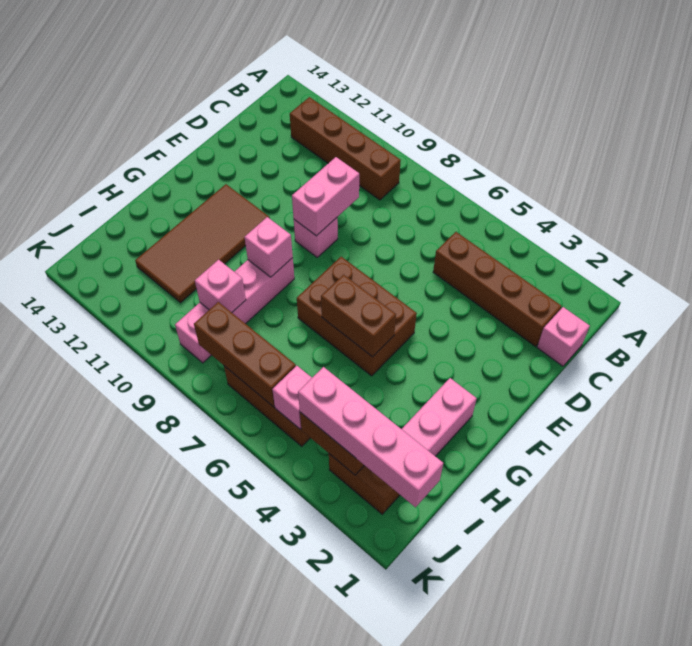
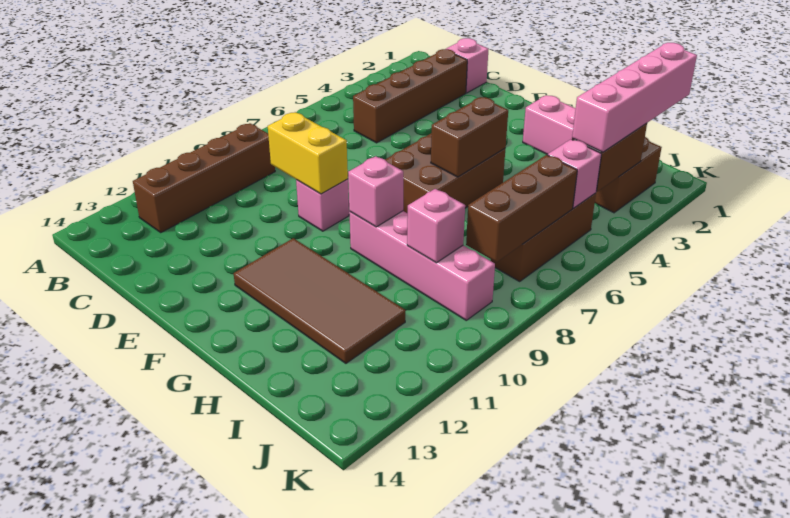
pink brick D9:E9 level 2 -> yellow brick D9:E9 level 2

